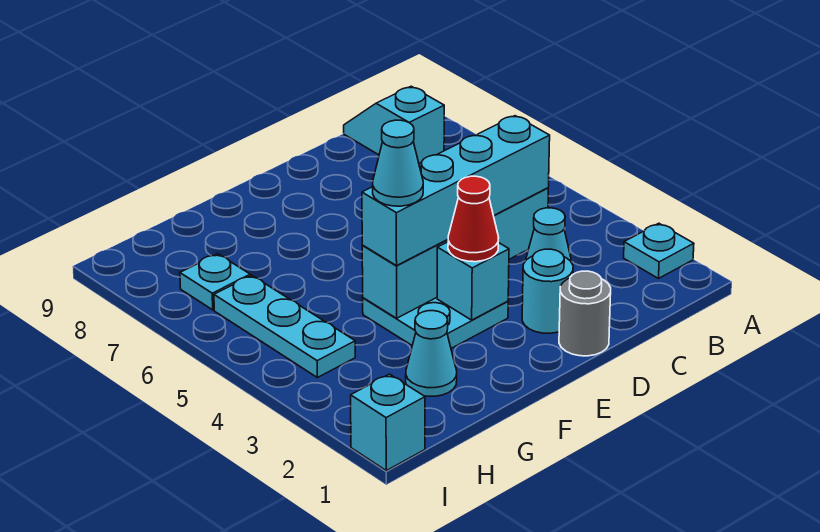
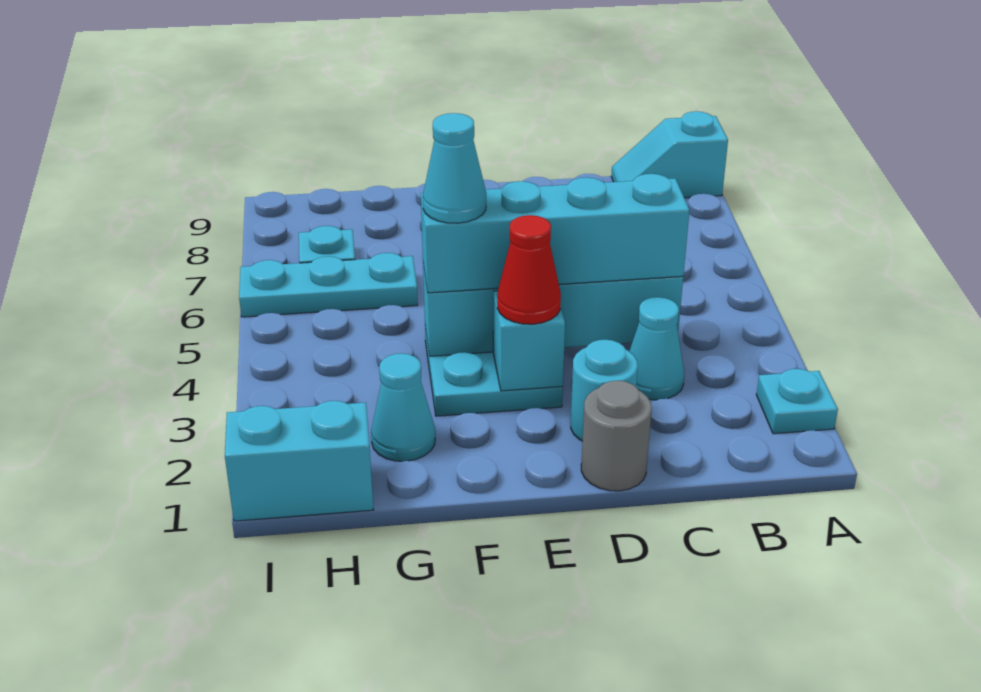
cyan slope B8:B9 level 1 top 8 -> cyan slope A9:B9 level 1 top A
cyan plate H4:H6 level 1 -> cyan plate G6:I6 level 1
cyan brick I1 level 1 -> cyan brick H1:I1 level 1

